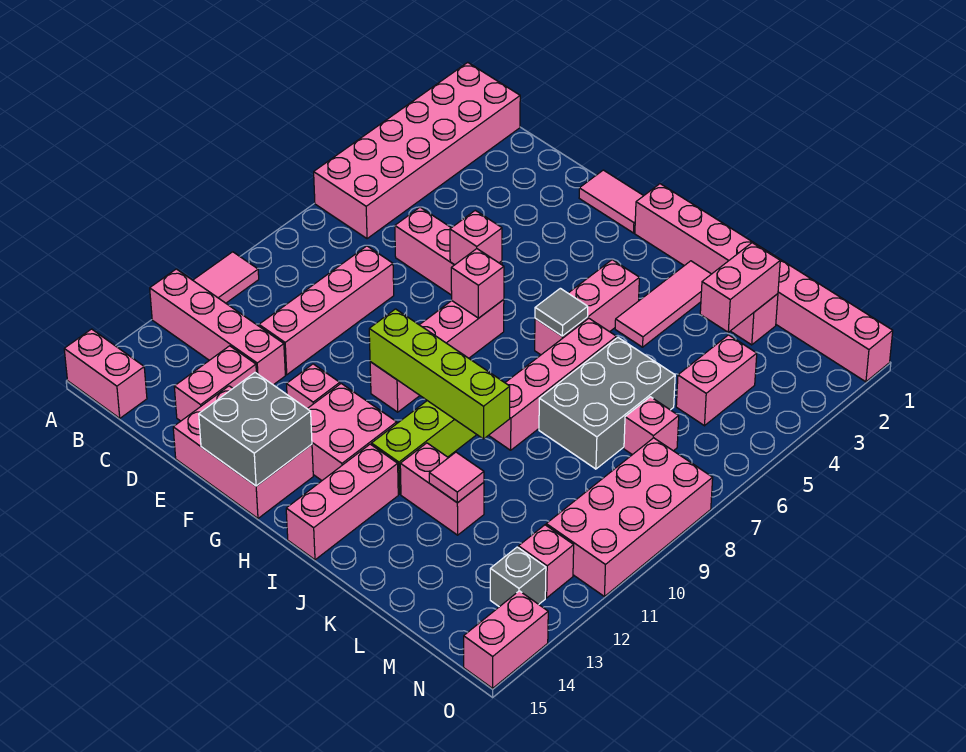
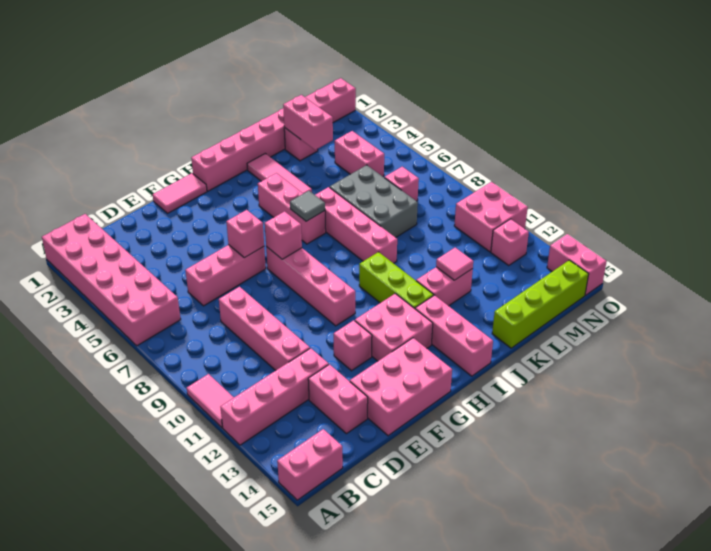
grey brick F14:G15 level 2 -> none
lime brick G10:J10 level 2 -> lime brick K15:N15 level 1
pink brick N8:O11 level 1 -> pink brick N10:O11 level 1
grey brick N13 level 1 -> none

